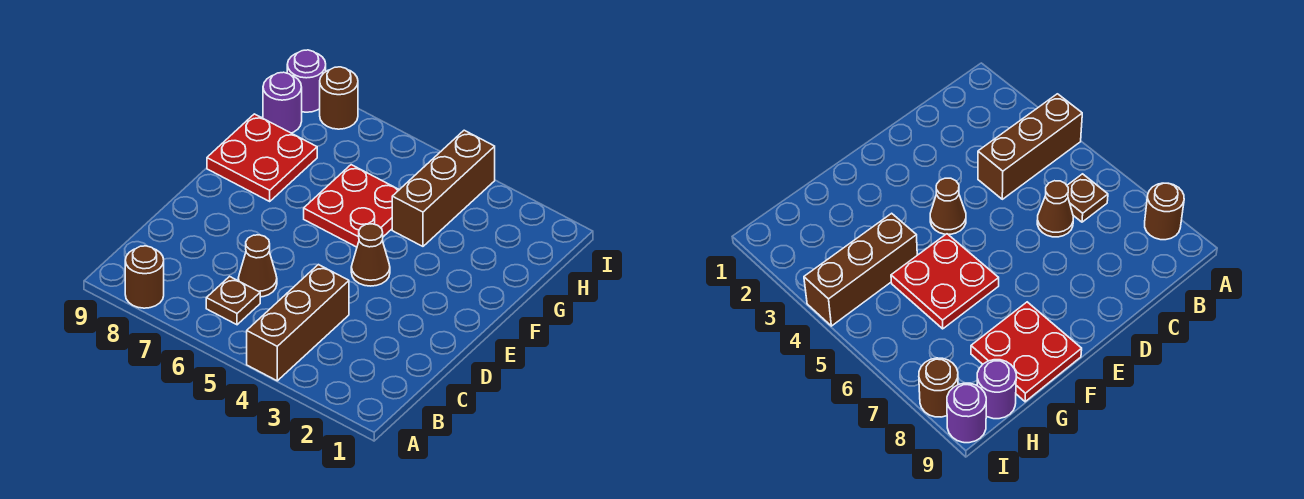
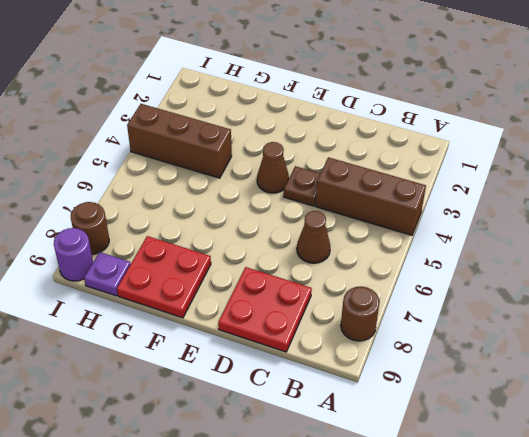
brown plate B6 level 1 -> brown plate D4 level 1
red plate F5:G6 level 1 -> red plate C8:D9 level 1
purple round brick H9 level 1 -> purple plate H9 level 1

